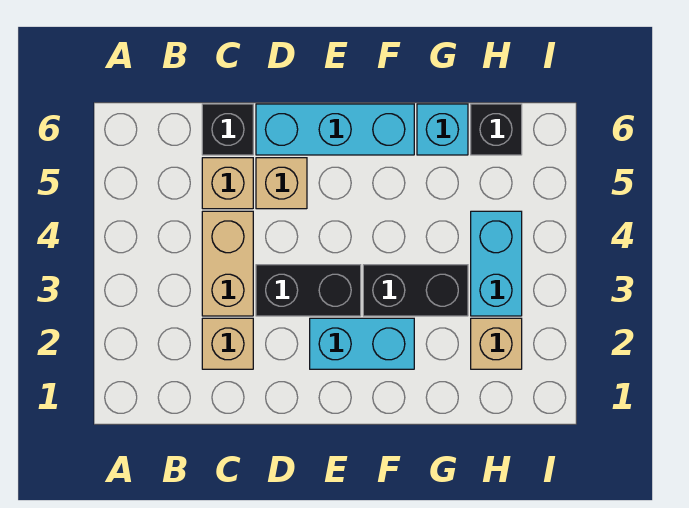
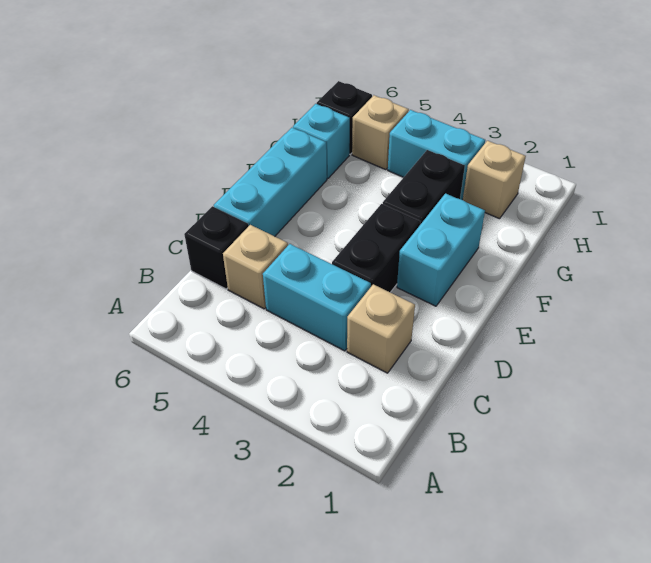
tan brick C3:C4 level 1 -> cyan brick C3:C4 level 1
tan brick D5 level 1 -> tan brick H5 level 1

